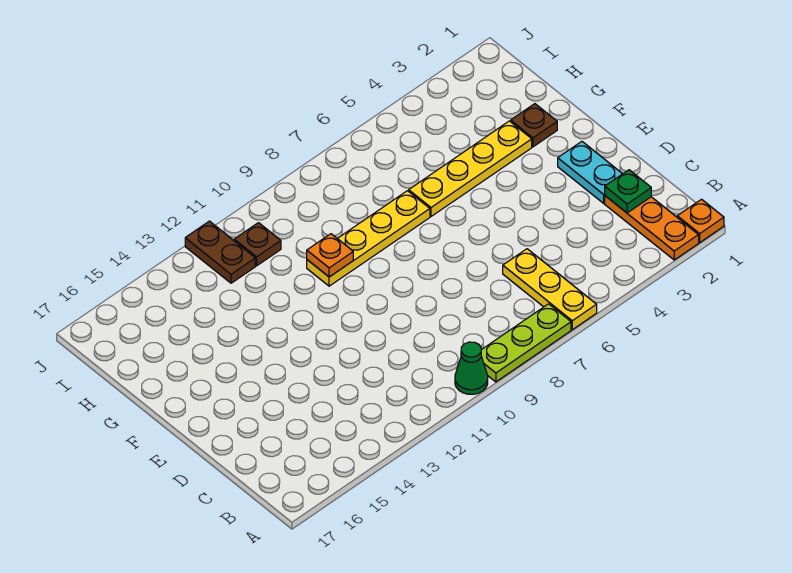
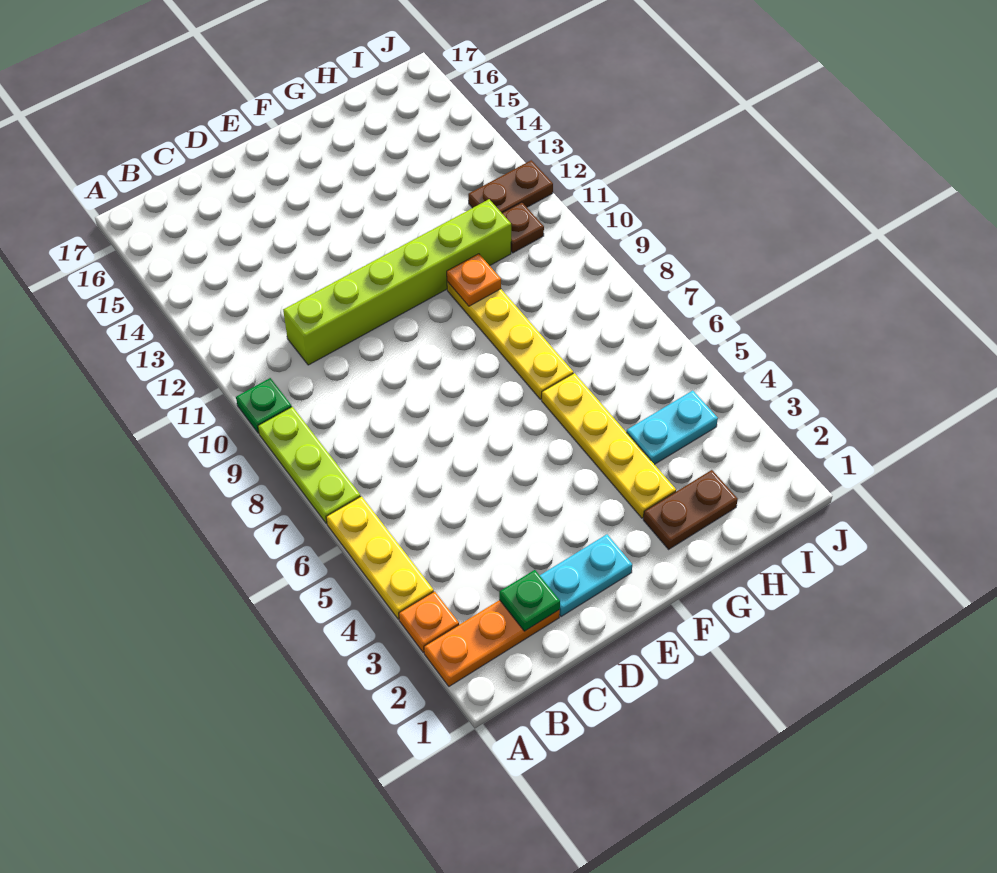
orange plate A1 level 1 -> orange plate A3 level 1
yellow plate A6:C6 level 1 -> yellow plate A4:A6 level 1
green cone A10 level 1 -> green plate A10 level 1
none -> lime brick C11:H11 level 1
brown plate G2 level 1 -> brown plate G2:H2 level 1
none -> cyan plate H4:I4 level 1

